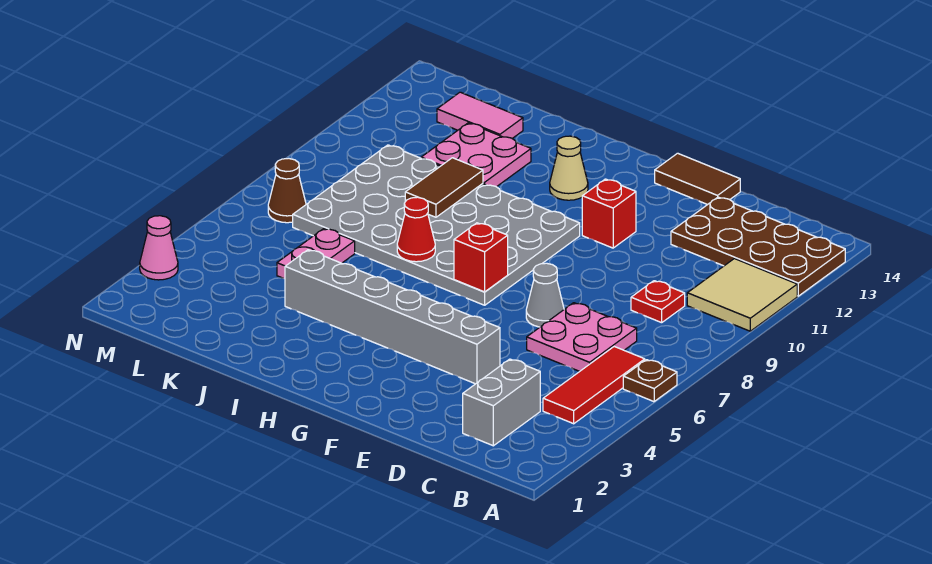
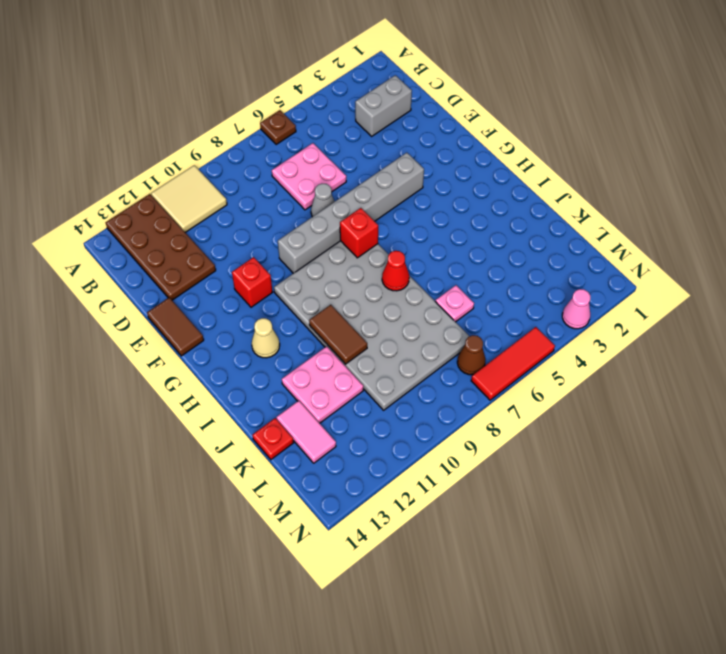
red tile B4:B6 level 1 -> red tile N5:N7 level 1
red plate C9 level 1 -> red plate K14 level 1
grey brick E4:J4 level 1 -> grey brick F4:F9 level 1
brown tile J9:J10 level 2 -> brown tile I10:J10 level 2
pink plate K5:K6 level 1 -> pink plate K6 level 1

